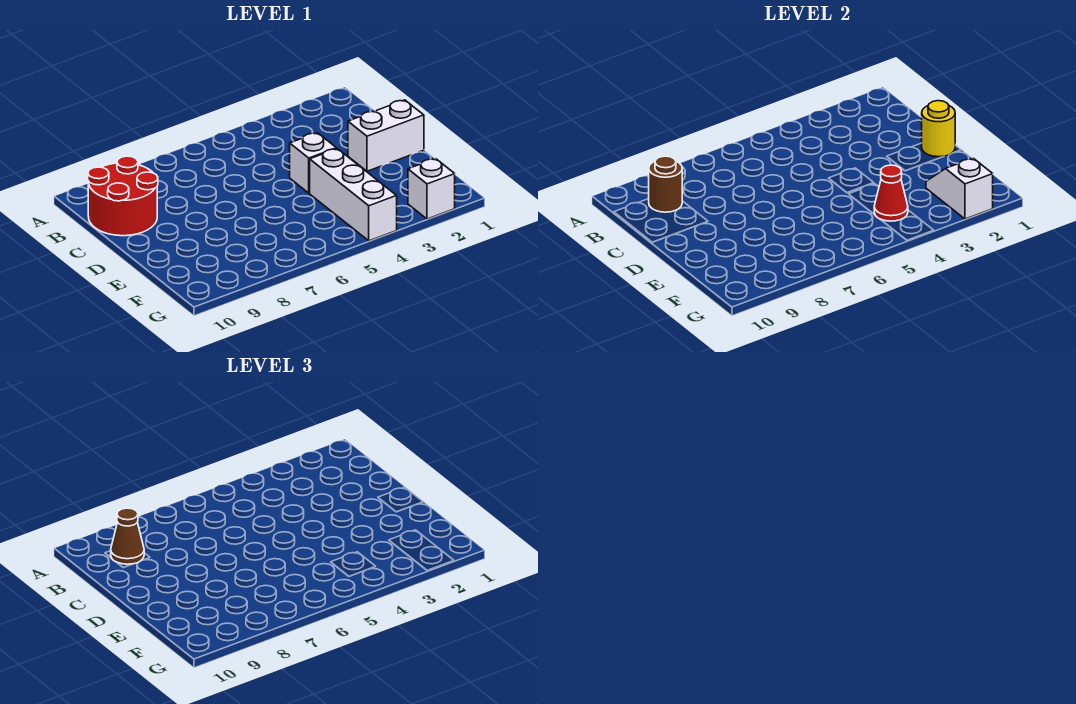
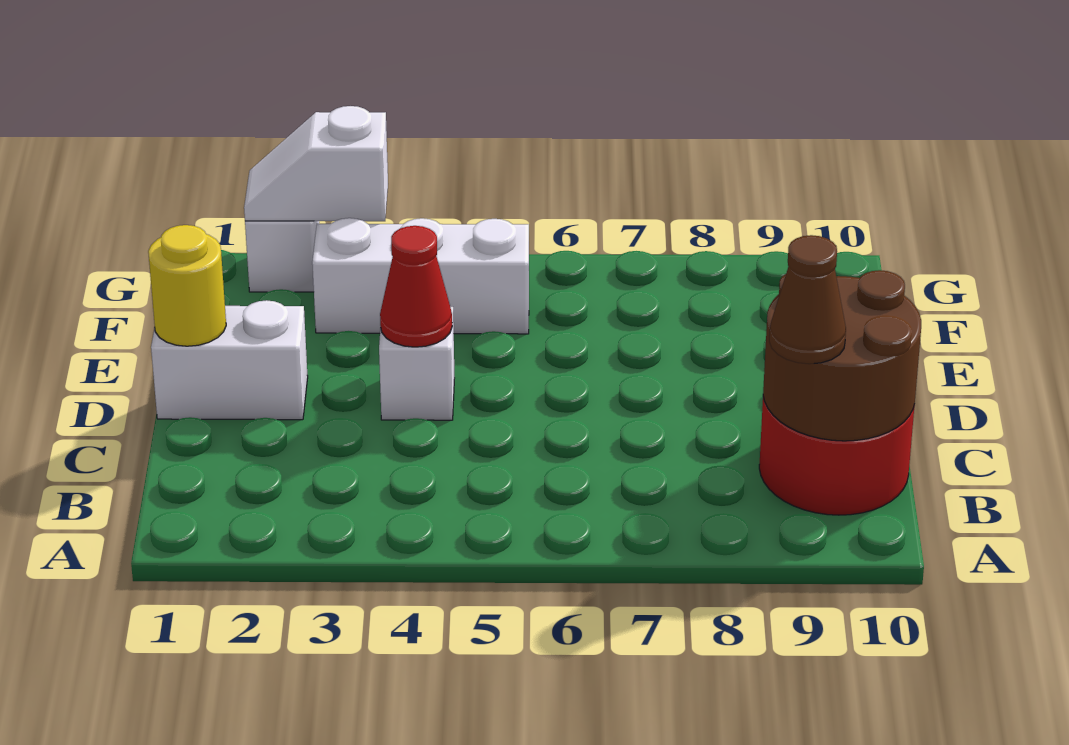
brown round brick B9 level 2 -> brown round brick B9:C10 level 2
white brick E4:G4 level 1 -> white brick F3:F5 level 1
white slope F2:G2 level 2 top G -> white slope G2:G3 level 2 top 3
red cone F4 level 2 -> red cone D4 level 2

